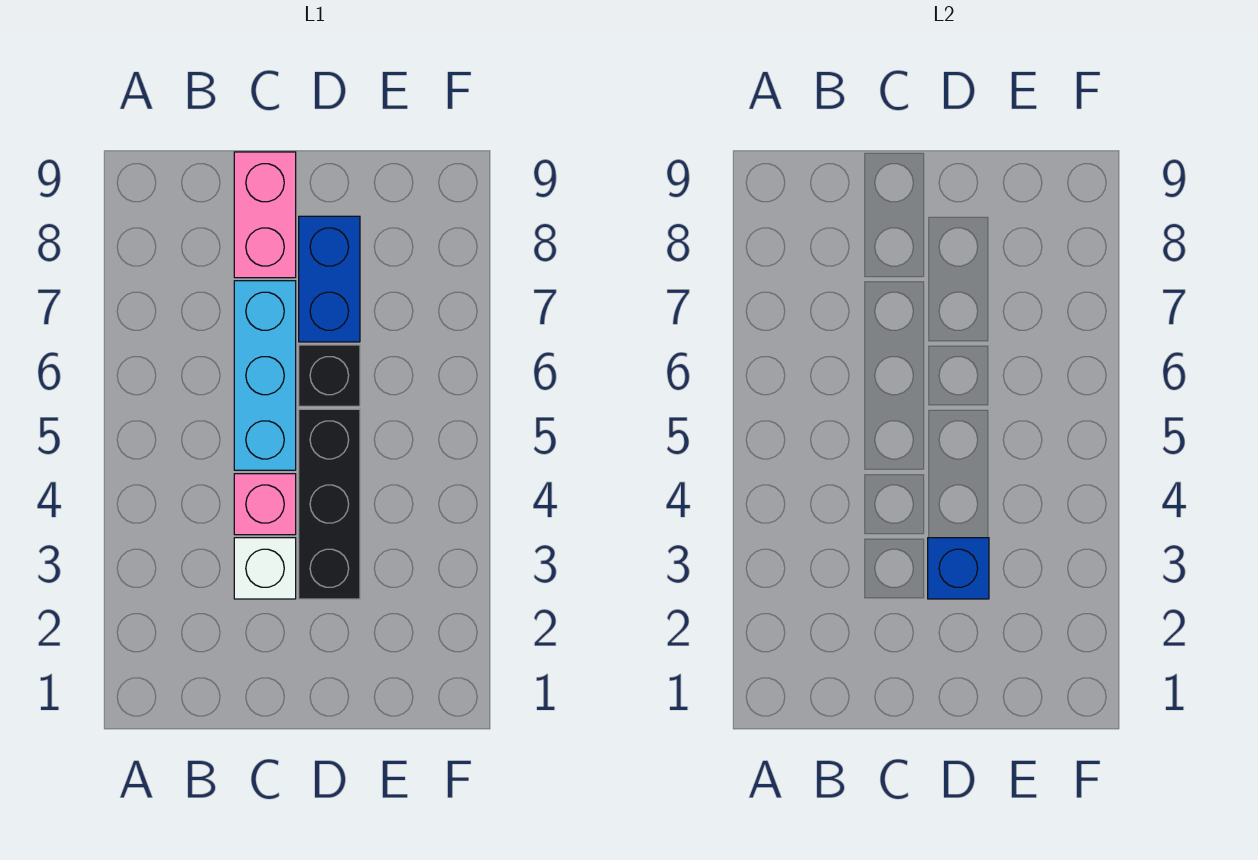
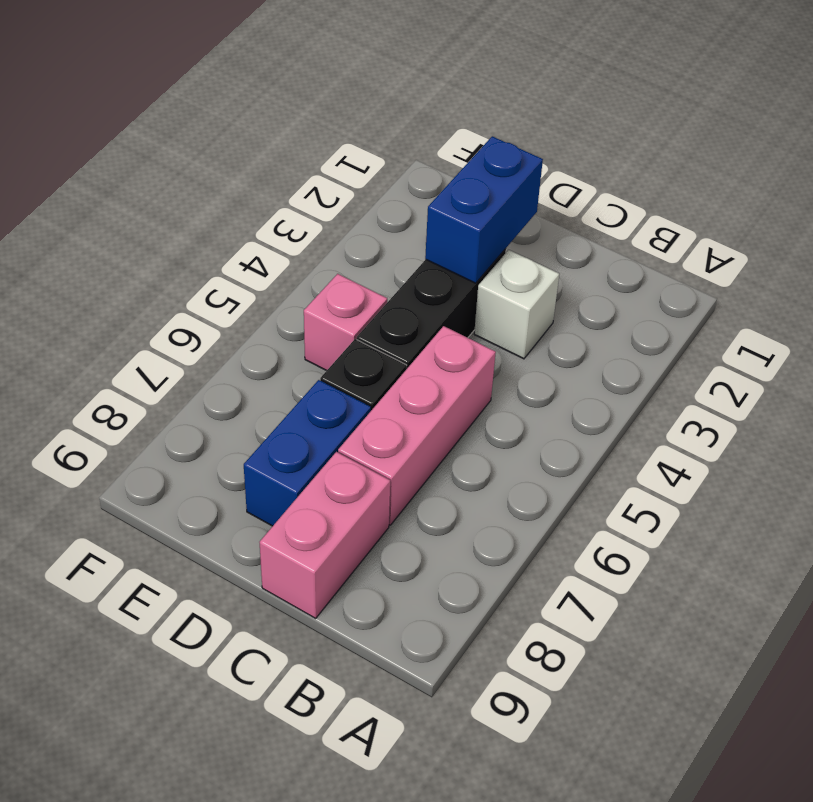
pink brick C4 level 1 -> pink brick E5 level 1
cyan brick C5:C7 level 1 -> pink brick C5:C7 level 1
blue brick D3 level 2 -> blue brick D2:D3 level 2

